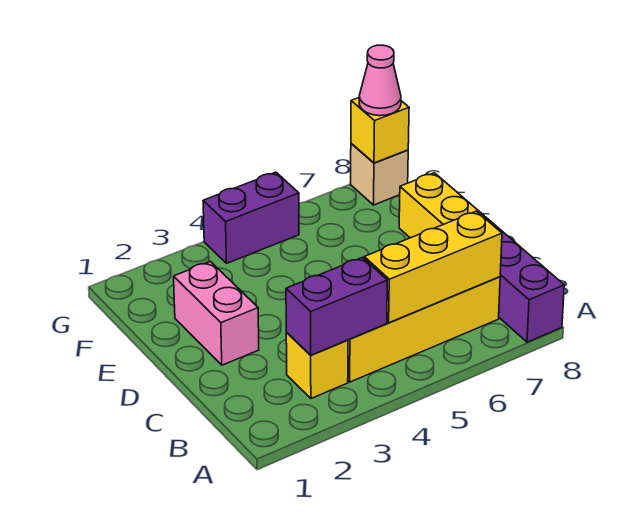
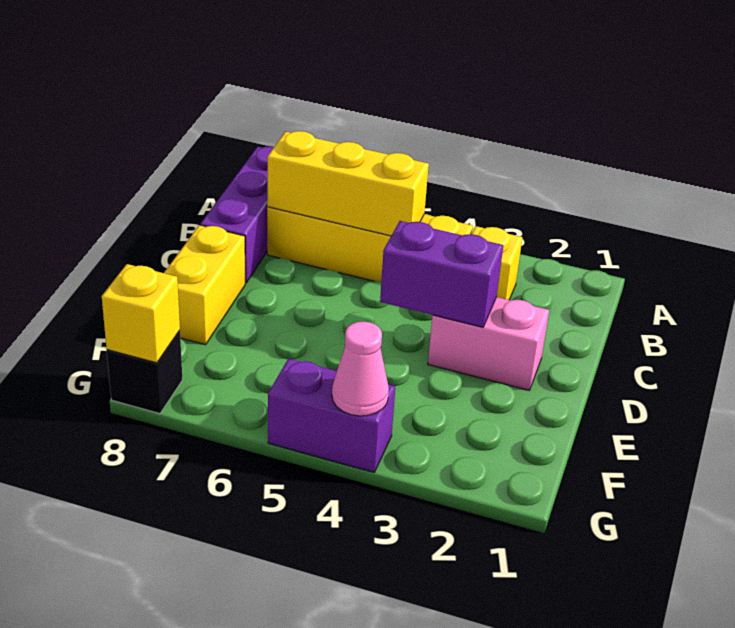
purple brick B3:B4 level 2 -> purple brick D3:D4 level 2
pink brick D2:E2 level 1 -> pink brick D2:D3 level 1
tan brick G8 level 1 -> black brick G8 level 1
pink cone G8 level 3 -> pink cone G4 level 2

